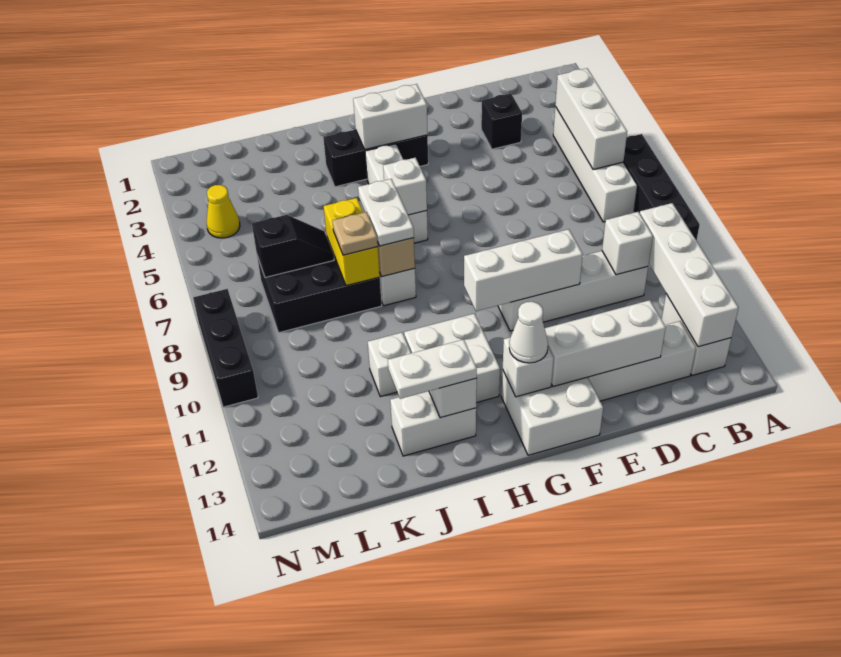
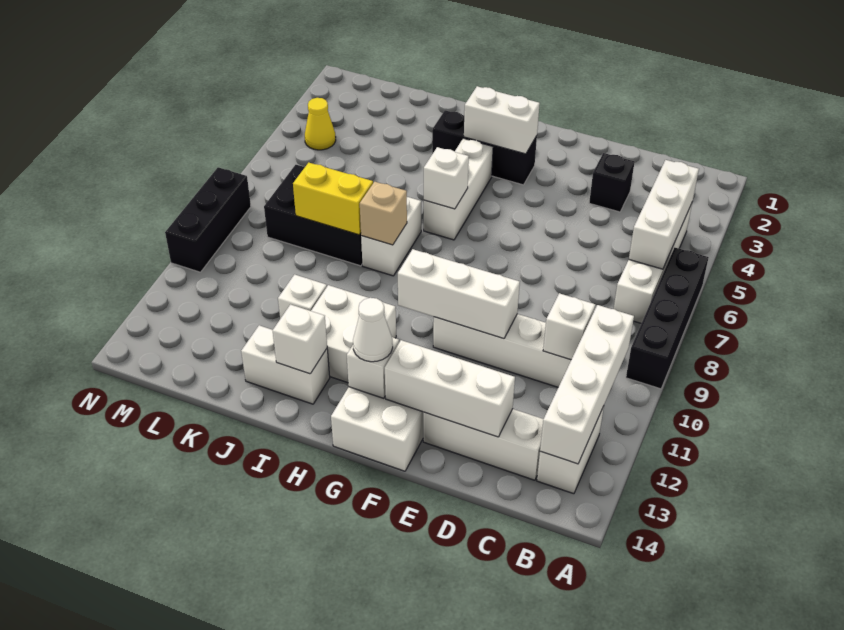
white plate I7:I8 level 3 -> none
white plate I13:J13 level 3 -> none
yellow brick J7:J8 level 2 -> yellow brick J8:K8 level 2
tan plate J8 level 3 -> none
black slope K7:L7 level 2 top L -> none

